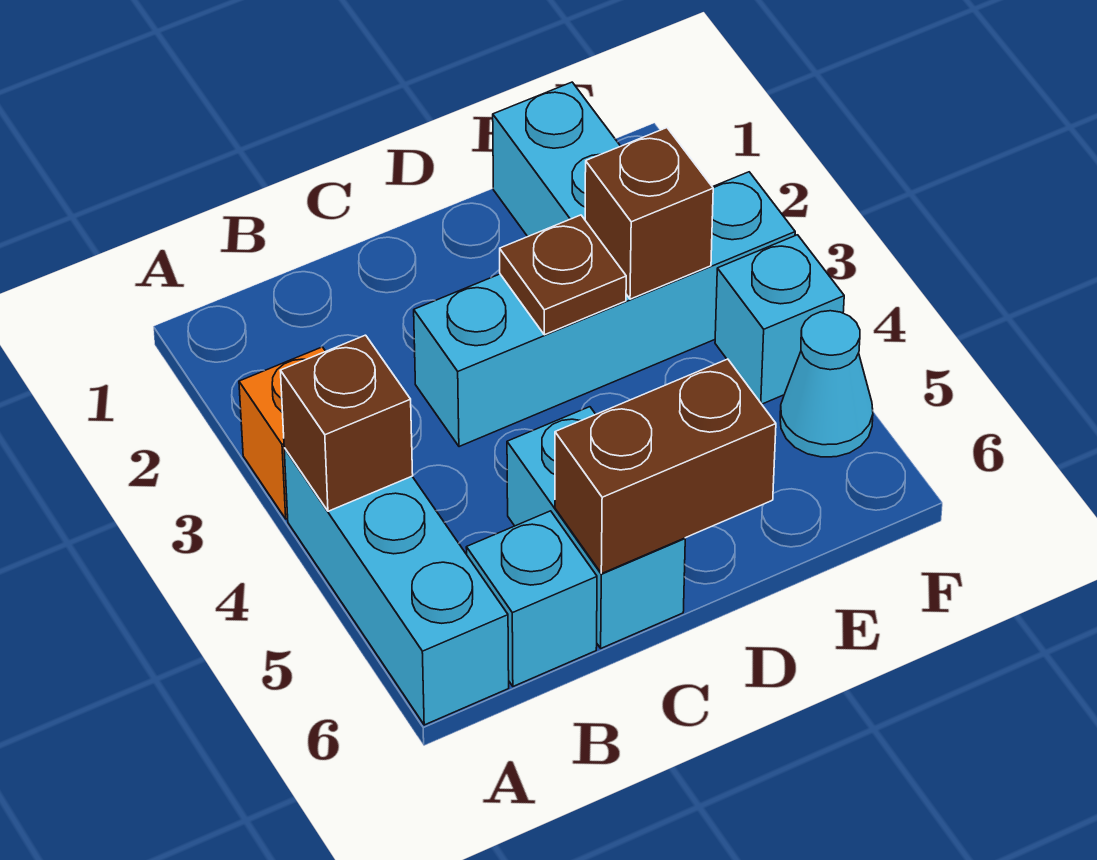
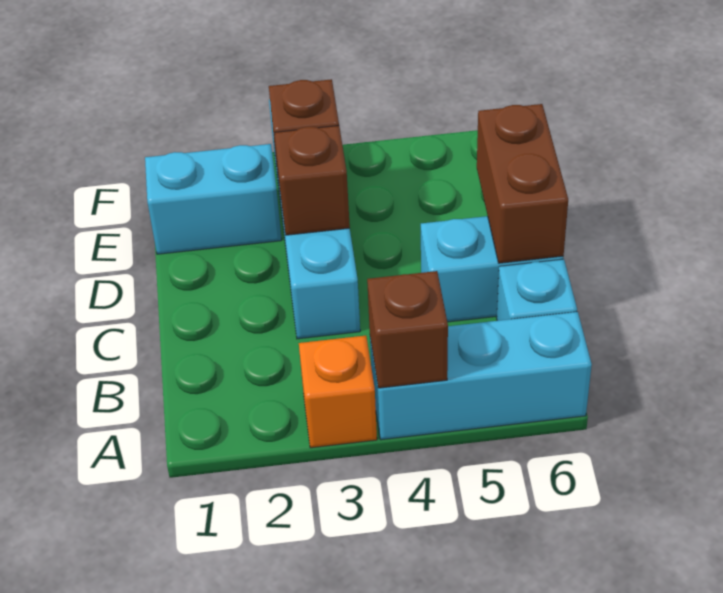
brown plate D3 level 2 -> brown brick D3 level 2
cyan brick F4 level 1 -> none
cyan cone F5 level 1 -> none

